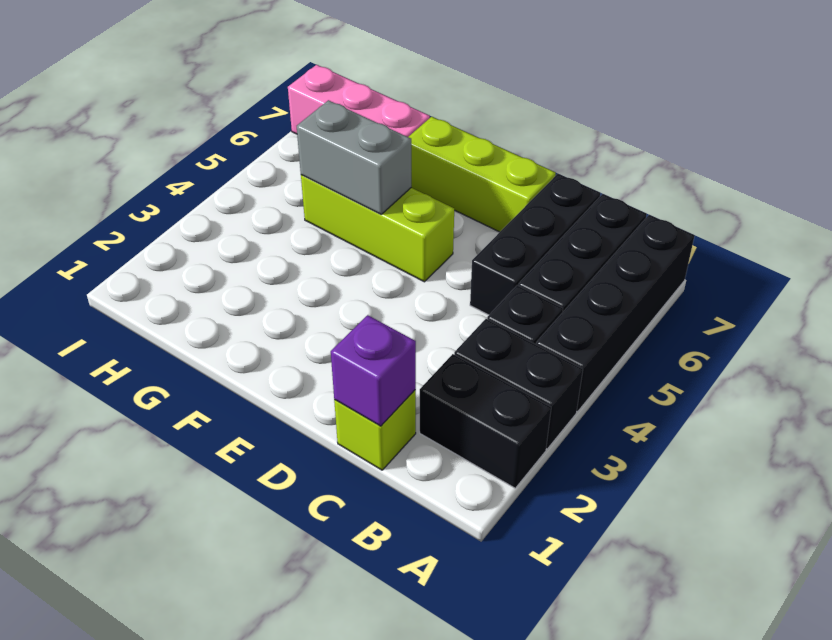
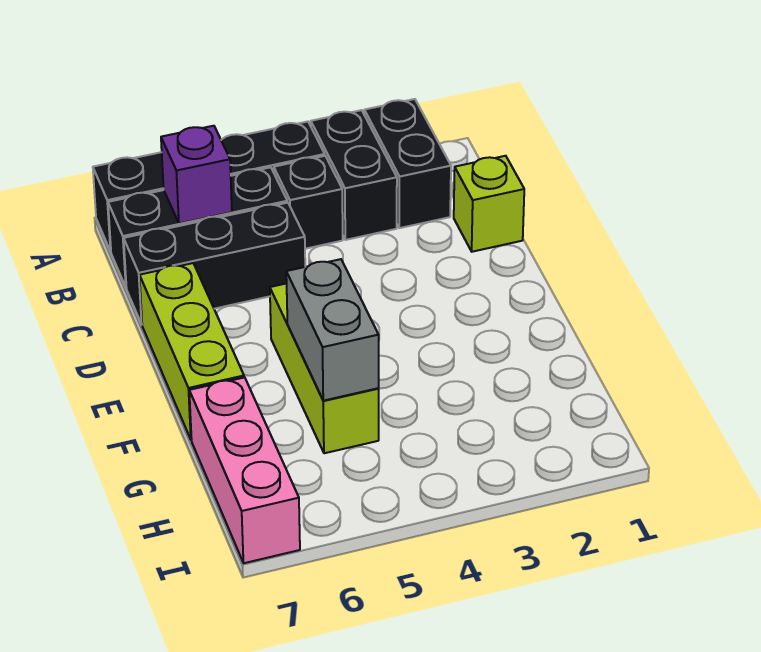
purple brick C1 level 2 -> purple brick B6 level 2

